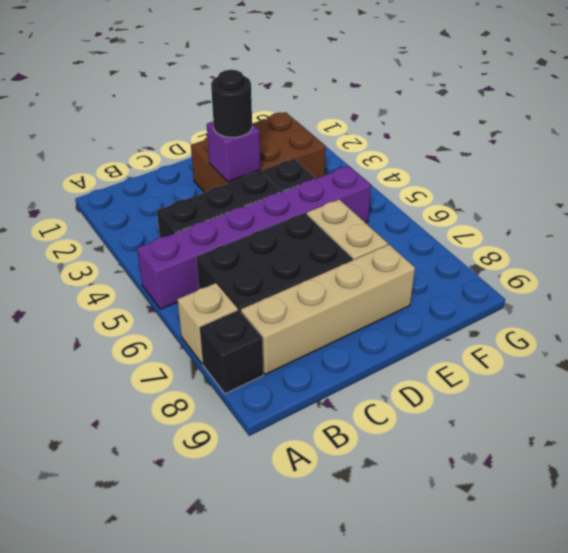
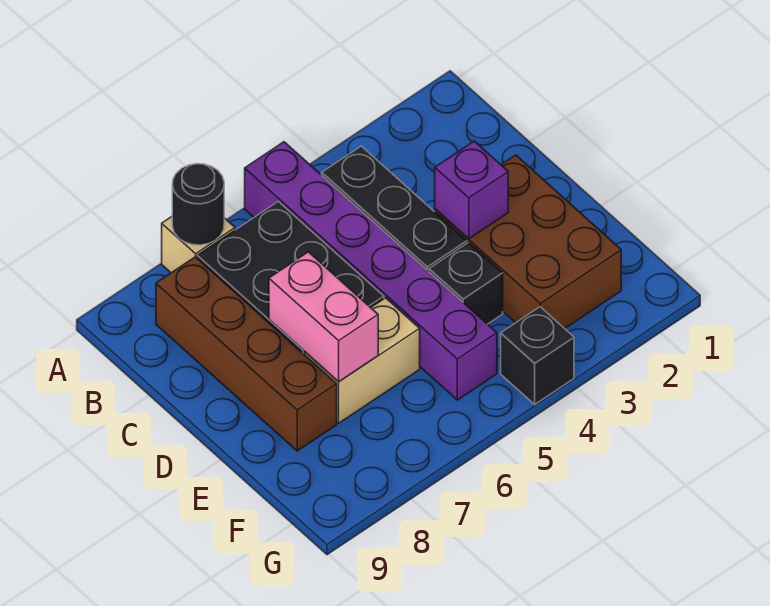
black brick A8 level 1 -> black brick G4 level 1
tan brick B8:E8 level 1 -> brown brick B8:E8 level 1
black round brick D3 level 3 -> black round brick A7 level 2
none -> pink brick D7:E7 level 2

